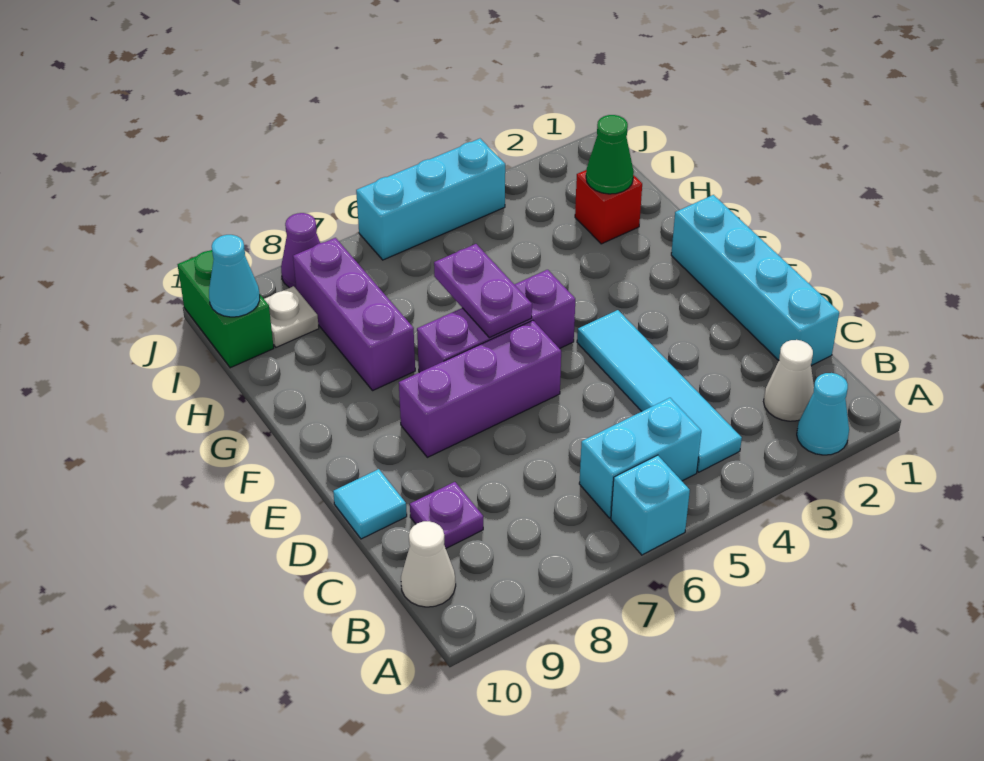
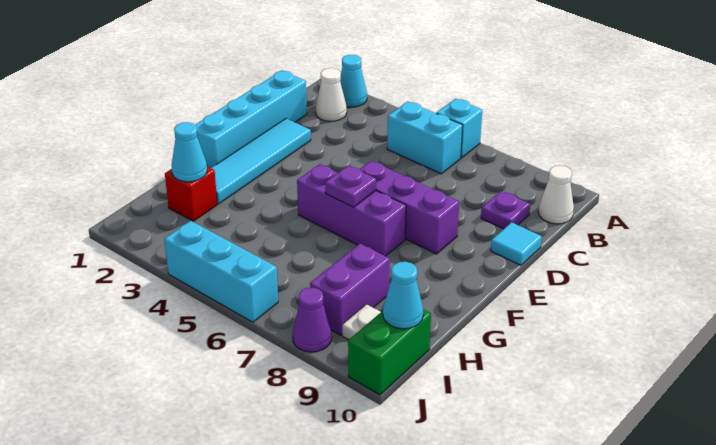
cyan tile B4:E4 level 1 -> cyan tile D2:G2 level 1
purple plate F6:G6 level 2 -> purple plate F6 level 2
purple brick G8:I8 level 1 -> purple brick H8:I8 level 1
green cone H2 level 2 -> cyan cone H2 level 2

